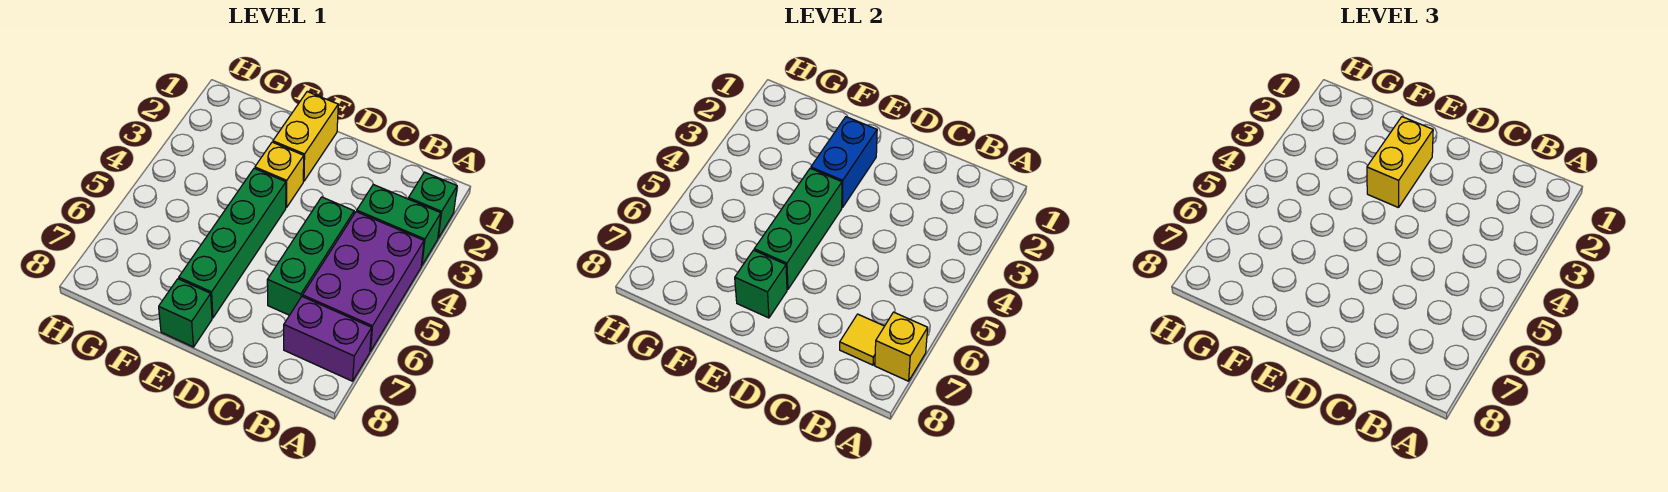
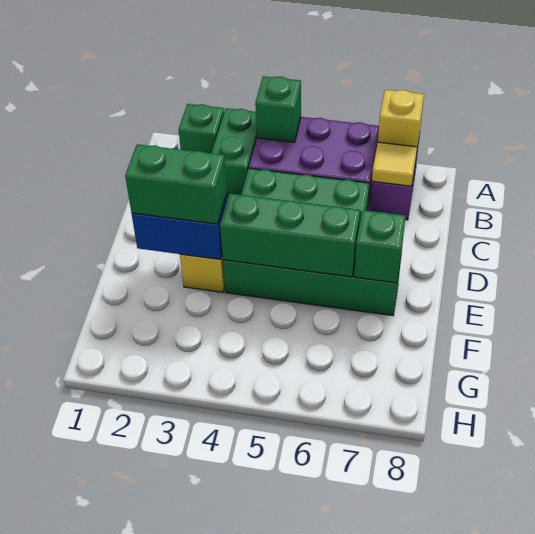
yellow brick E1:E2 level 1 -> none
yellow brick E2:E3 level 3 -> green brick E2:E3 level 3
green brick E8 level 1 -> green brick A4 level 2

